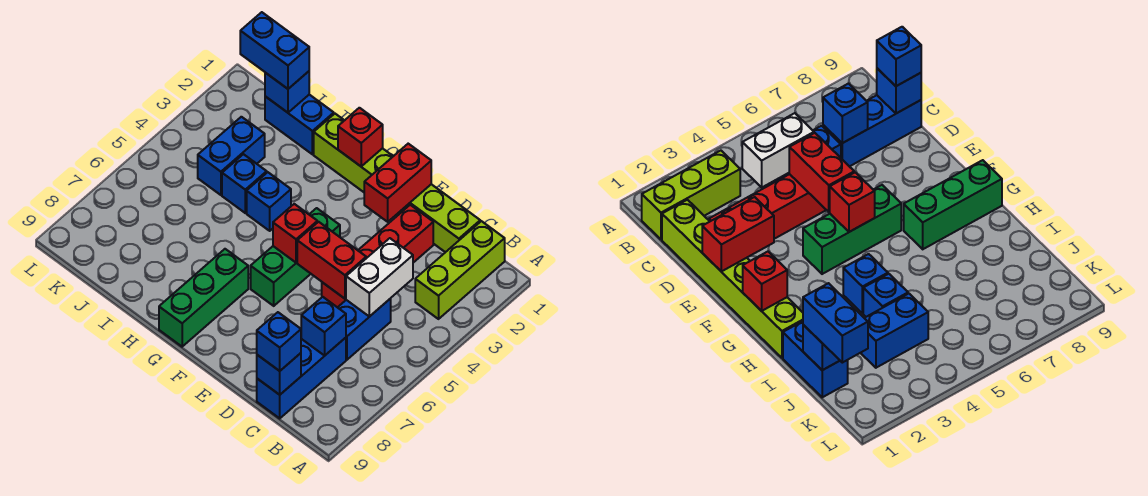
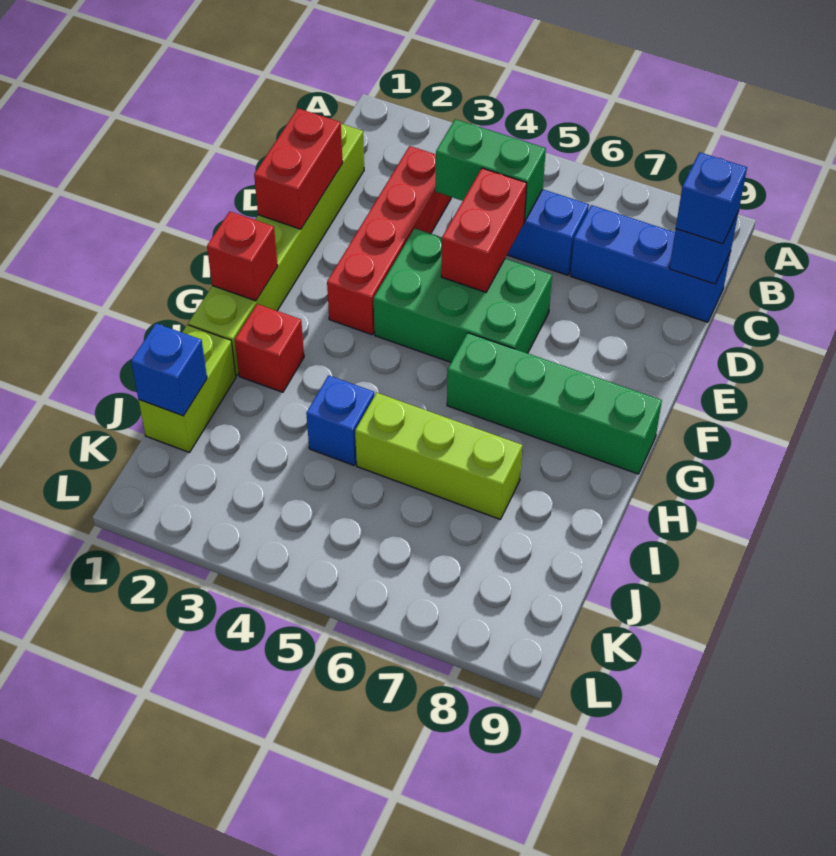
lime brick B1:B3 level 1 -> lime brick I5:I7 level 1
white brick C4:C5 level 2 -> green brick C4:C5 level 2
blue brick C7 level 2 -> none
red brick D2:D5 level 1 -> red brick C3:F3 level 1
red brick E1:E2 level 2 -> red brick D1:E1 level 2
green brick F4:F6 level 1 -> green brick E4:F6 level 1
red brick F5 level 2 -> red brick H2 level 1
green brick G7:G9 level 1 -> green brick G6:G9 level 1
blue brick H4 level 1 -> none
blue brick I1:J1 level 1 -> lime brick I1:J1 level 1
blue brick J1:K1 level 3 -> none
blue brick J3:J4 level 1 -> none

